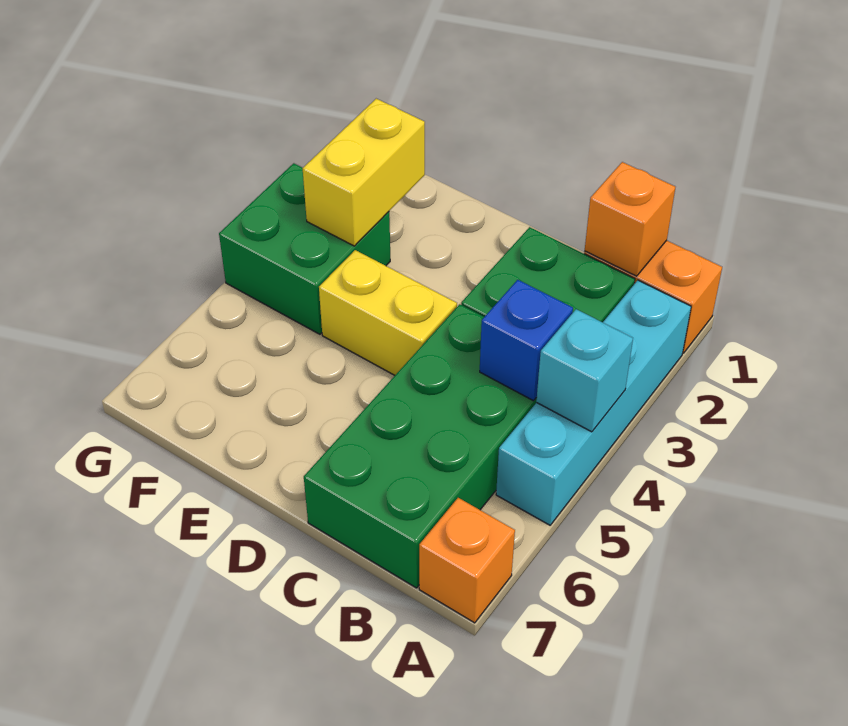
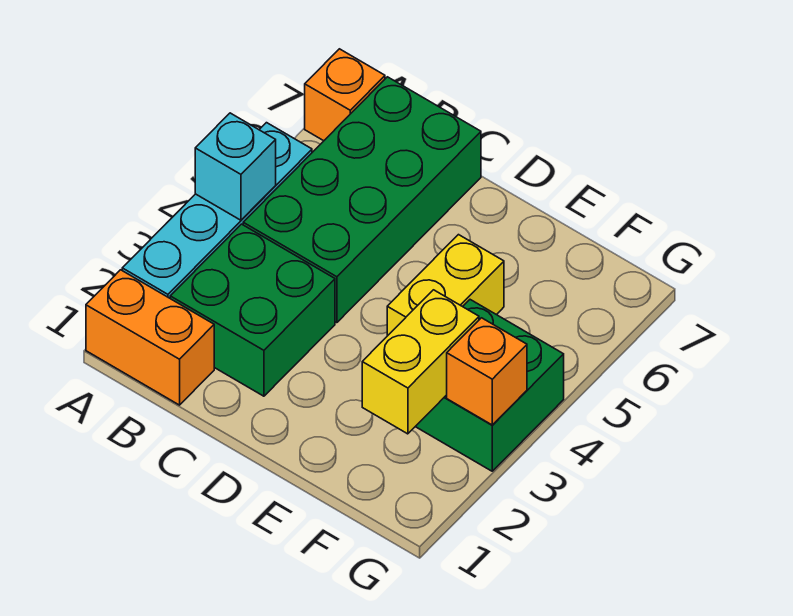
orange brick B1 level 2 -> orange brick G3 level 2
blue brick B4 level 2 -> none
yellow brick D4:E4 level 1 -> yellow brick E4:E5 level 1

